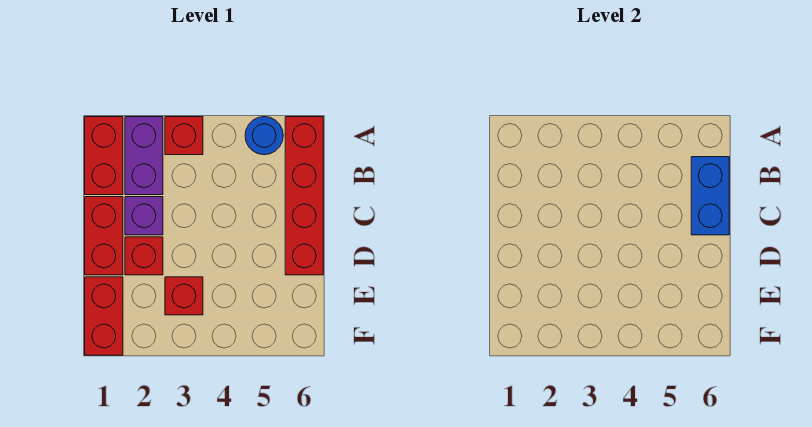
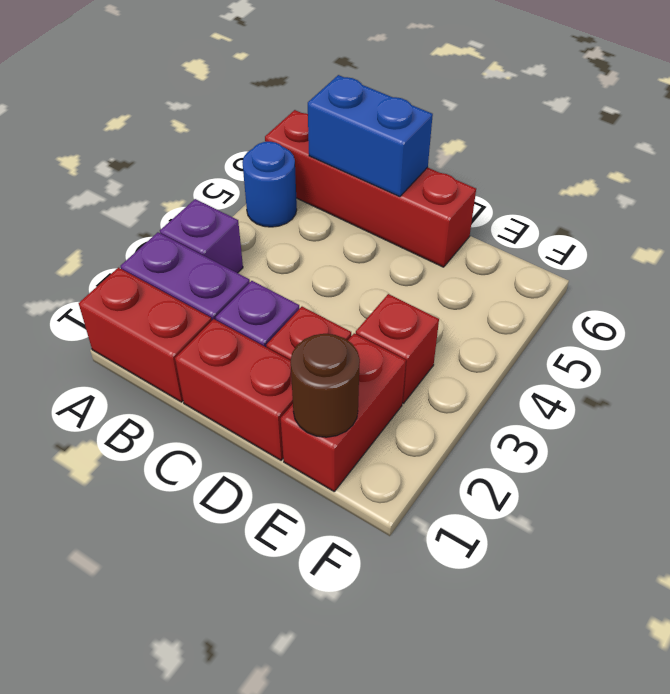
red brick A3 level 1 -> purple brick A3 level 1
red brick E1:F1 level 1 -> red brick E1:E2 level 1
none -> brown round brick E1 level 2

